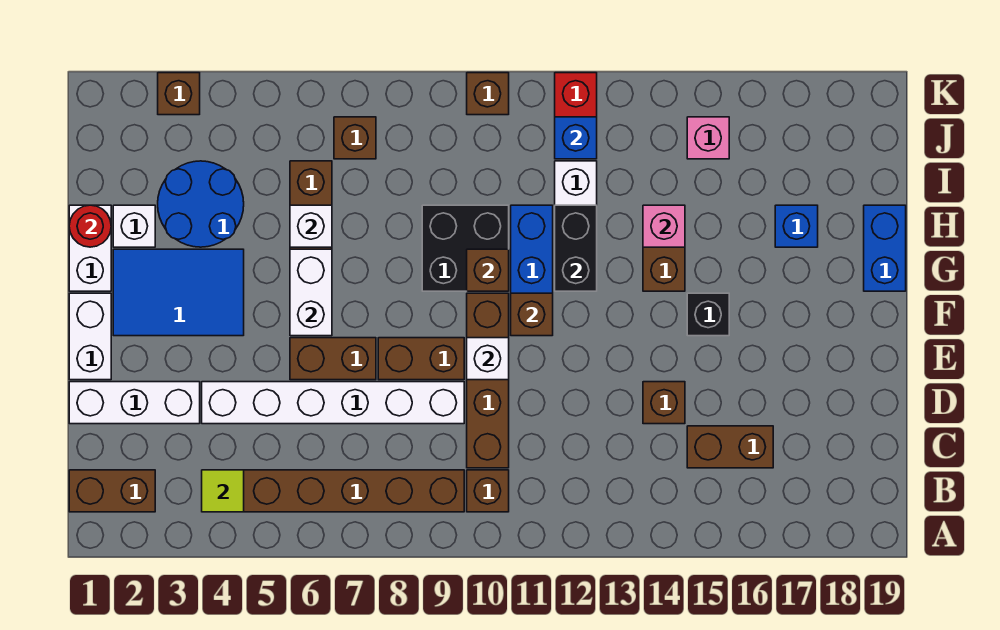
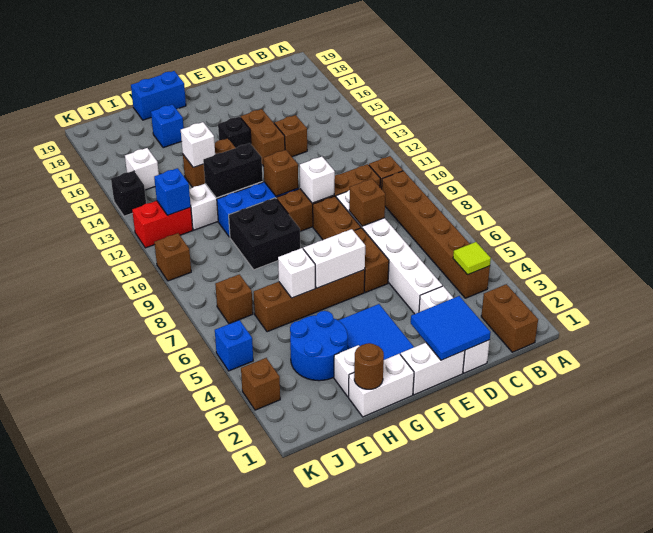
brown brick C15:C16 level 1 -> brown brick E14:E15 level 1
none -> blue tile D1:E2 level 2
brown brick G10 level 2 -> brown brick D8 level 2
red round brick H1 level 2 -> brown round brick H1 level 2
pink brick H14 level 2 -> white brick H14 level 2
pink brick J15 level 1 -> white brick J15 level 1
none -> blue brick K5 level 1
none -> black brick K14 level 1

